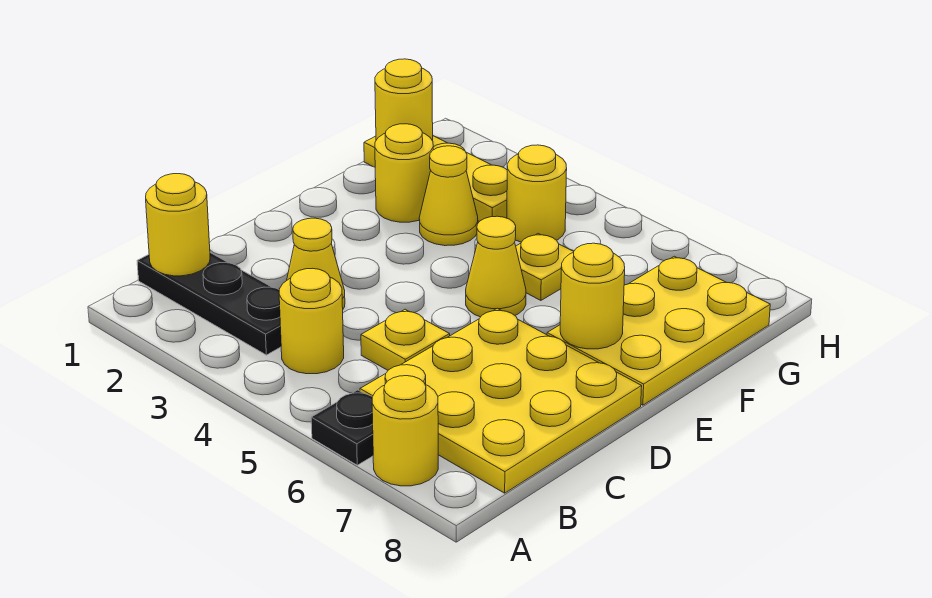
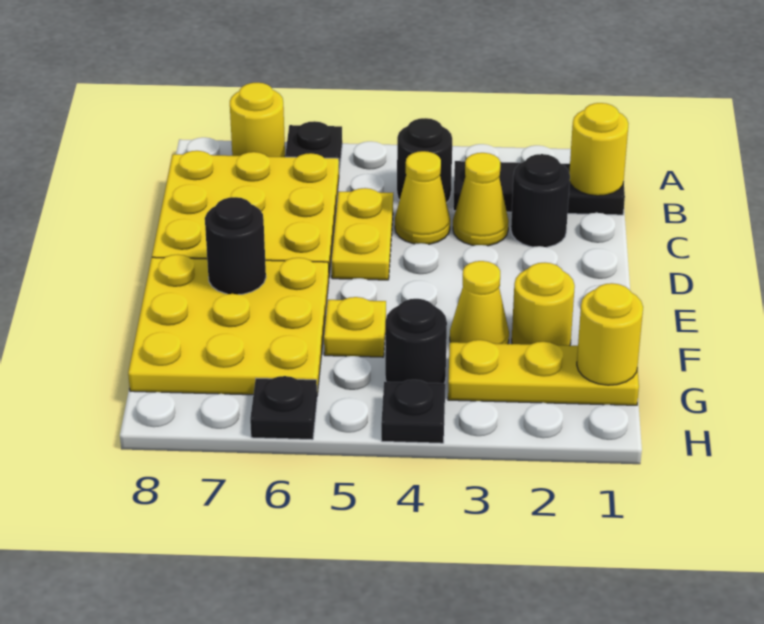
yellow round brick B4 level 1 -> black round brick B4 level 1
none -> black round brick C2 level 1
yellow plate C5 level 1 -> yellow plate C5:D5 level 1
yellow cone E5 level 1 -> yellow cone C4 level 1
yellow plate E7:G8 level 1 -> yellow plate E6:G8 level 1
yellow round brick E7 level 2 -> black round brick E7 level 2
yellow round brick G4 level 1 -> black round brick G4 level 1
none -> black plate H4 level 1
none -> black plate H6 level 1

